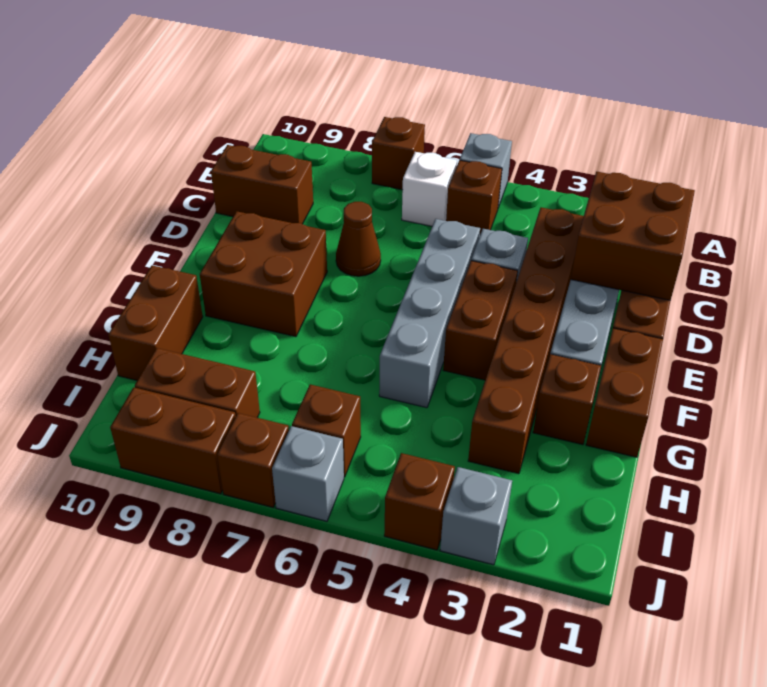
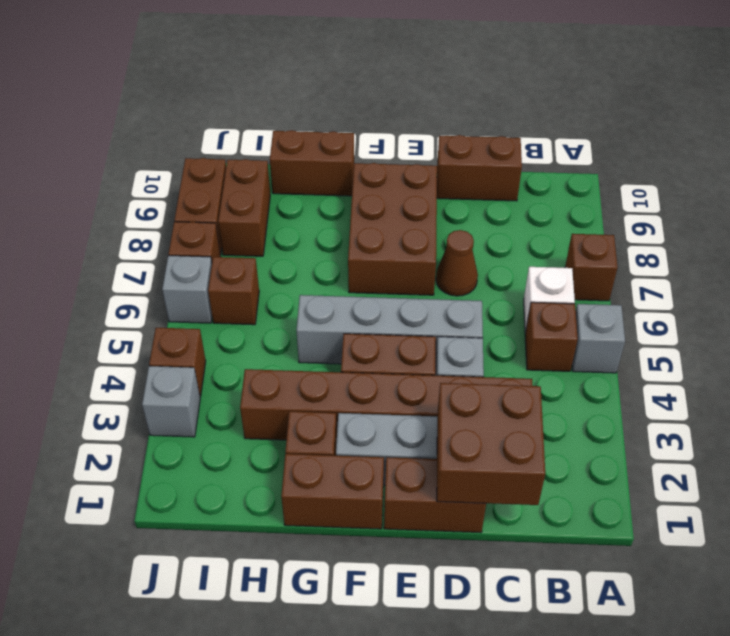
brown brick C9:C10 level 1 -> brown brick C10:D10 level 1
brown brick E8:F9 level 1 -> brown brick E7:F9 level 1

